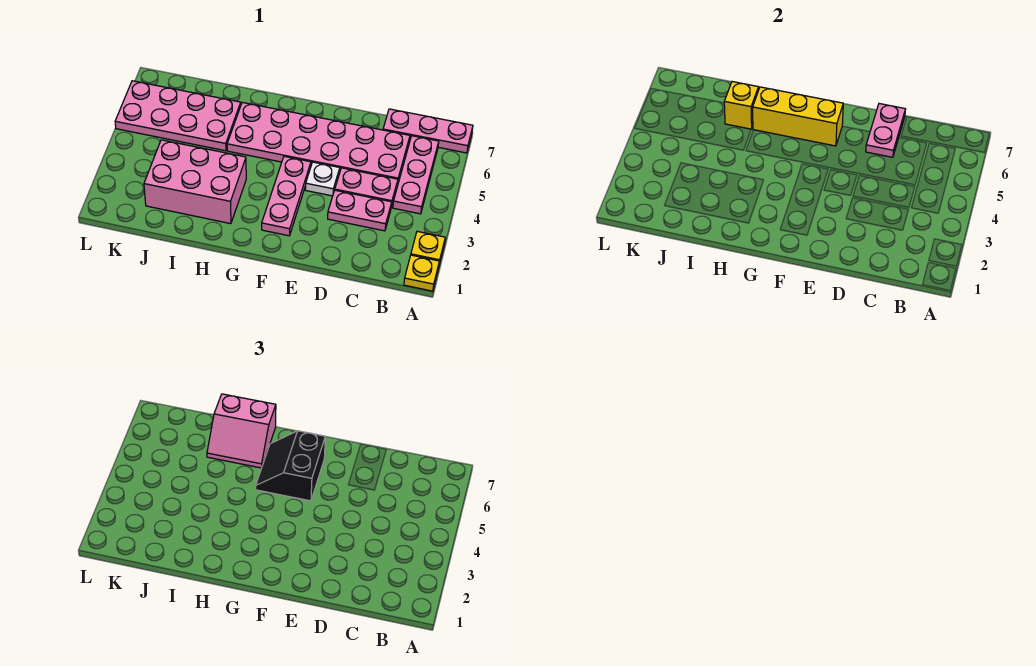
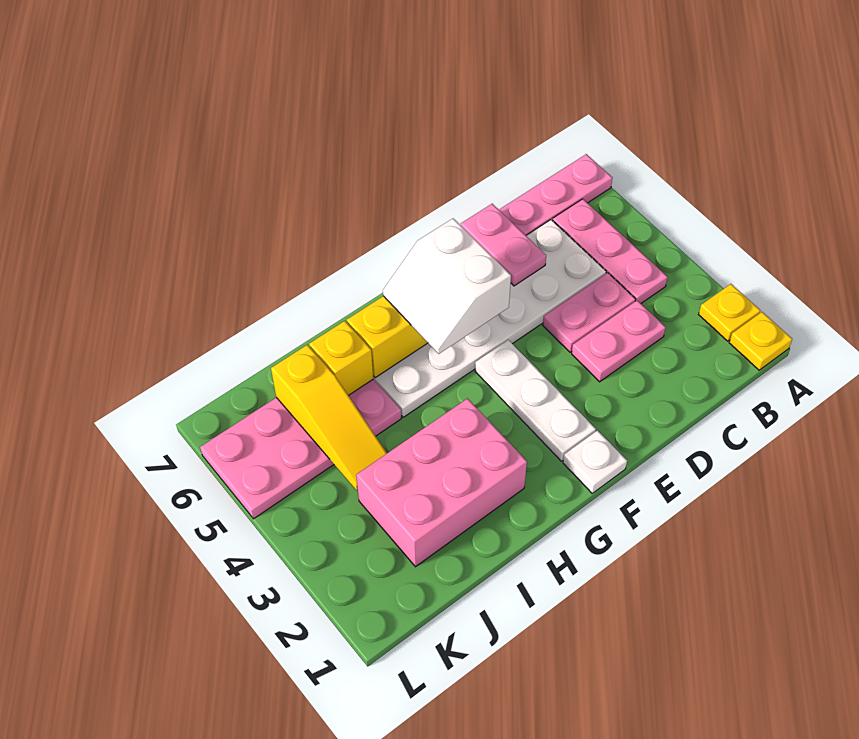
pink plate C5:H6 level 1 -> white plate C5:H6 level 1
white plate E4 level 1 -> white plate F1 level 1
pink plate F2:F4 level 1 -> white plate F2:F4 level 1
black slope F5:G6 level 3 top F -> white slope F5:G6 level 3 top F
pink slope H6:I7 level 3 top 7 -> none
none -> yellow slope J4:J6 level 2 top 6

